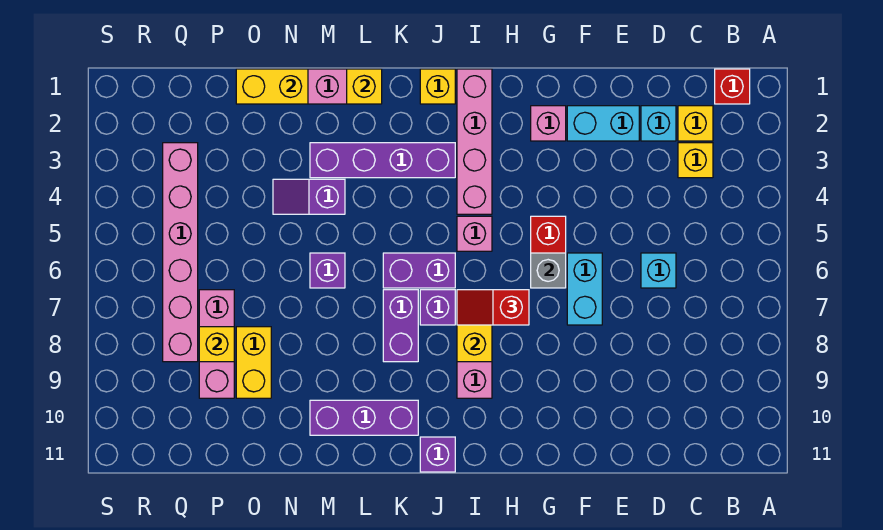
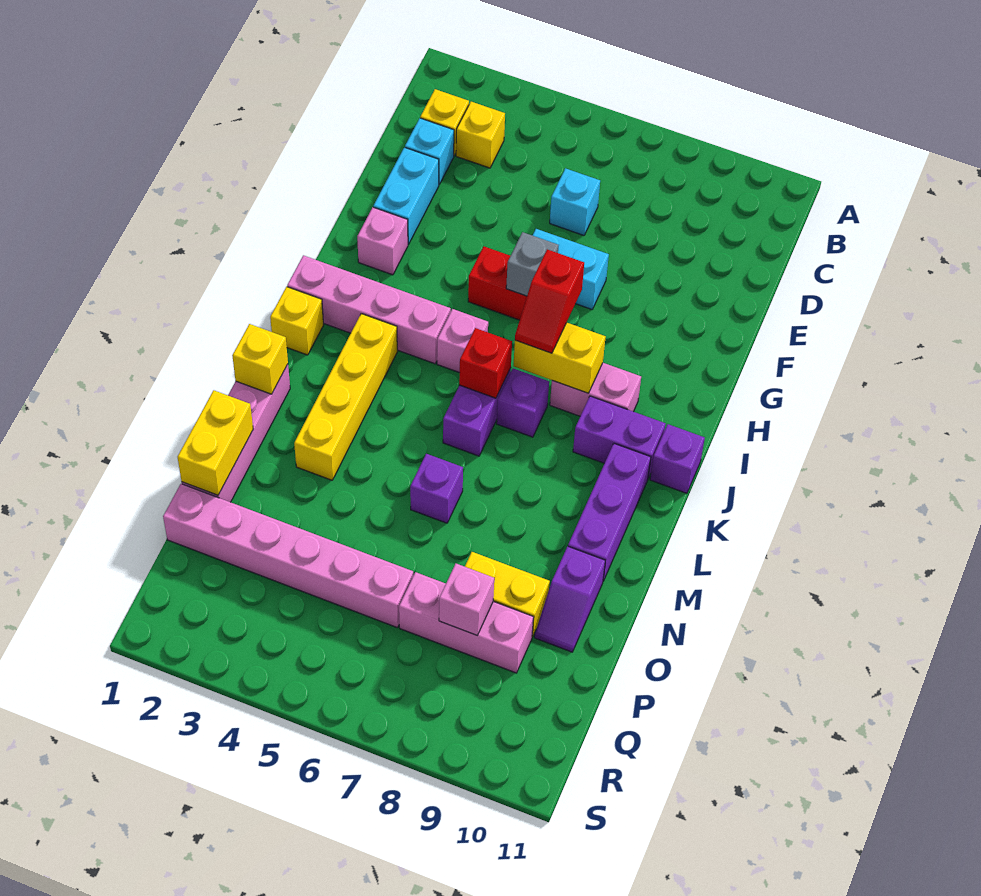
red brick B1 level 1 -> red brick J6 level 2
purple brick J3:M3 level 1 -> yellow brick J3:M3 level 1
purple brick K7:K8 level 1 -> purple brick J9:J10 level 1
purple slope M4:N4 level 1 top M -> purple slope N10:O10 level 1 top N
yellow brick P8 level 2 -> pink brick P8 level 2
pink brick Q3:Q8 level 1 -> pink brick P1:P6 level 1

